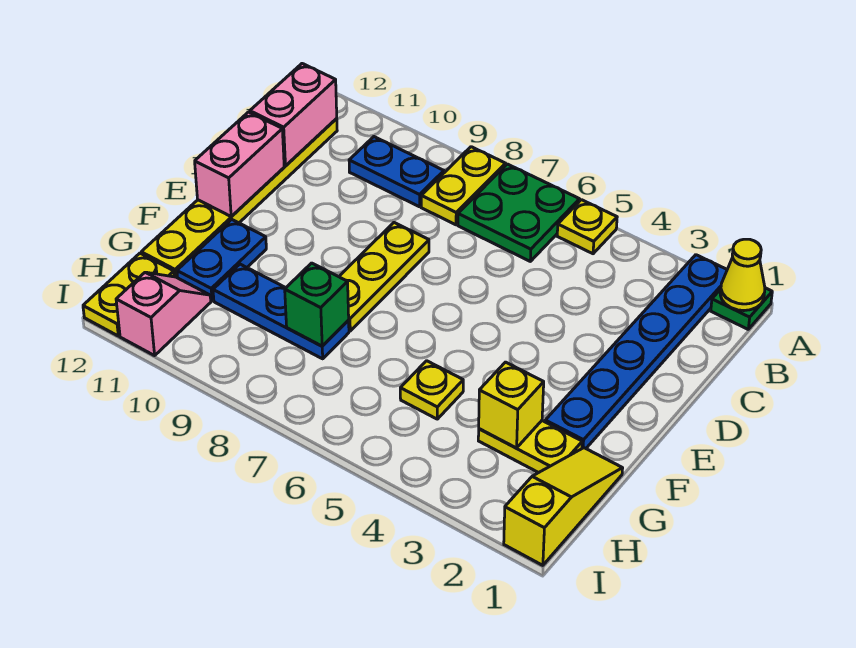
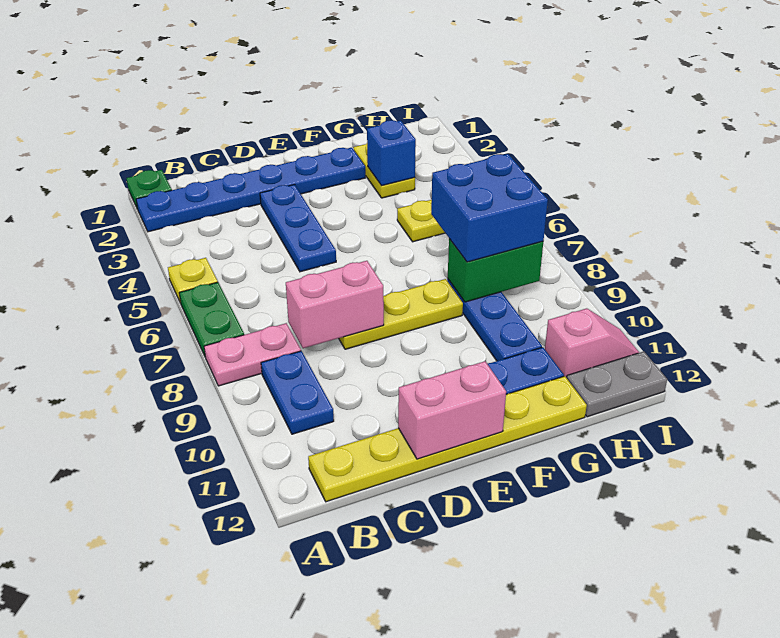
yellow cone A1 level 2 -> none
green plate A6:B7 level 1 -> green plate A6:A7 level 1
yellow plate A8:B8 level 1 -> pink plate A8:B8 level 1
pink brick B12:C12 level 2 -> pink brick C8:D8 level 2
none -> blue plate D3:D5 level 1
yellow slope G1:I1 level 1 top I -> none
yellow brick G3 level 2 -> blue brick G3 level 2
none -> blue brick G7:H8 level 3
green brick G8 level 2 -> green brick G8:H8 level 2
pink slope H11:I11 level 1 top I -> pink slope H11:I11 level 1 top H
yellow plate H12:I12 level 1 -> grey plate H12:I12 level 1

